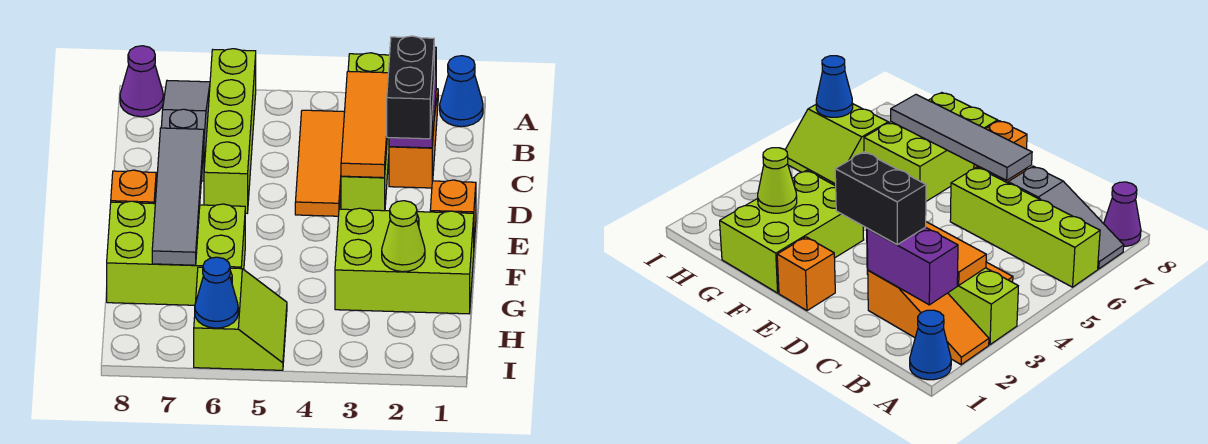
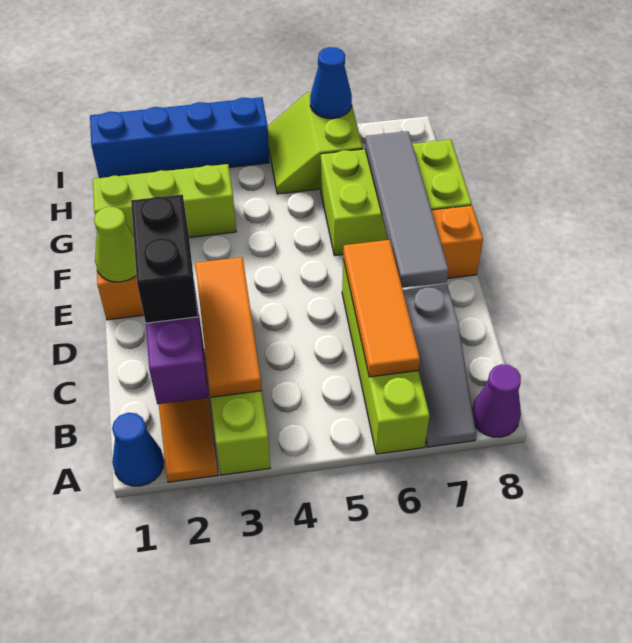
orange tile B4:D4 level 1 -> orange tile B6:D6 level 2
lime brick F1:G3 level 1 -> lime brick G1:G3 level 1
lime cone G2 level 2 -> lime cone E1 level 2
none -> blue brick I1:I4 level 1

